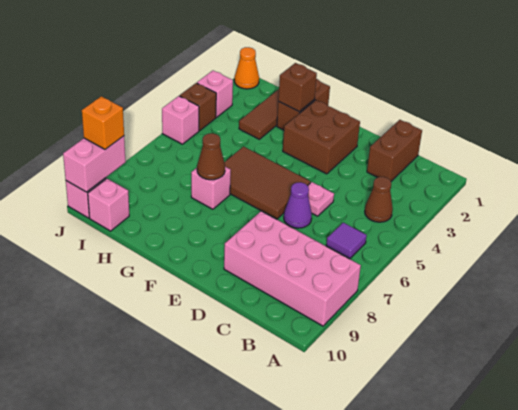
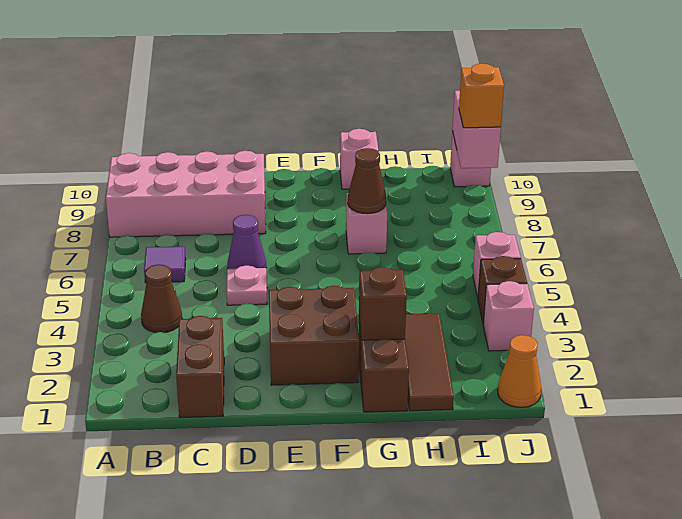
brown tile E5:G6 level 1 -> none
pink brick I10 level 1 -> pink brick G10 level 1

